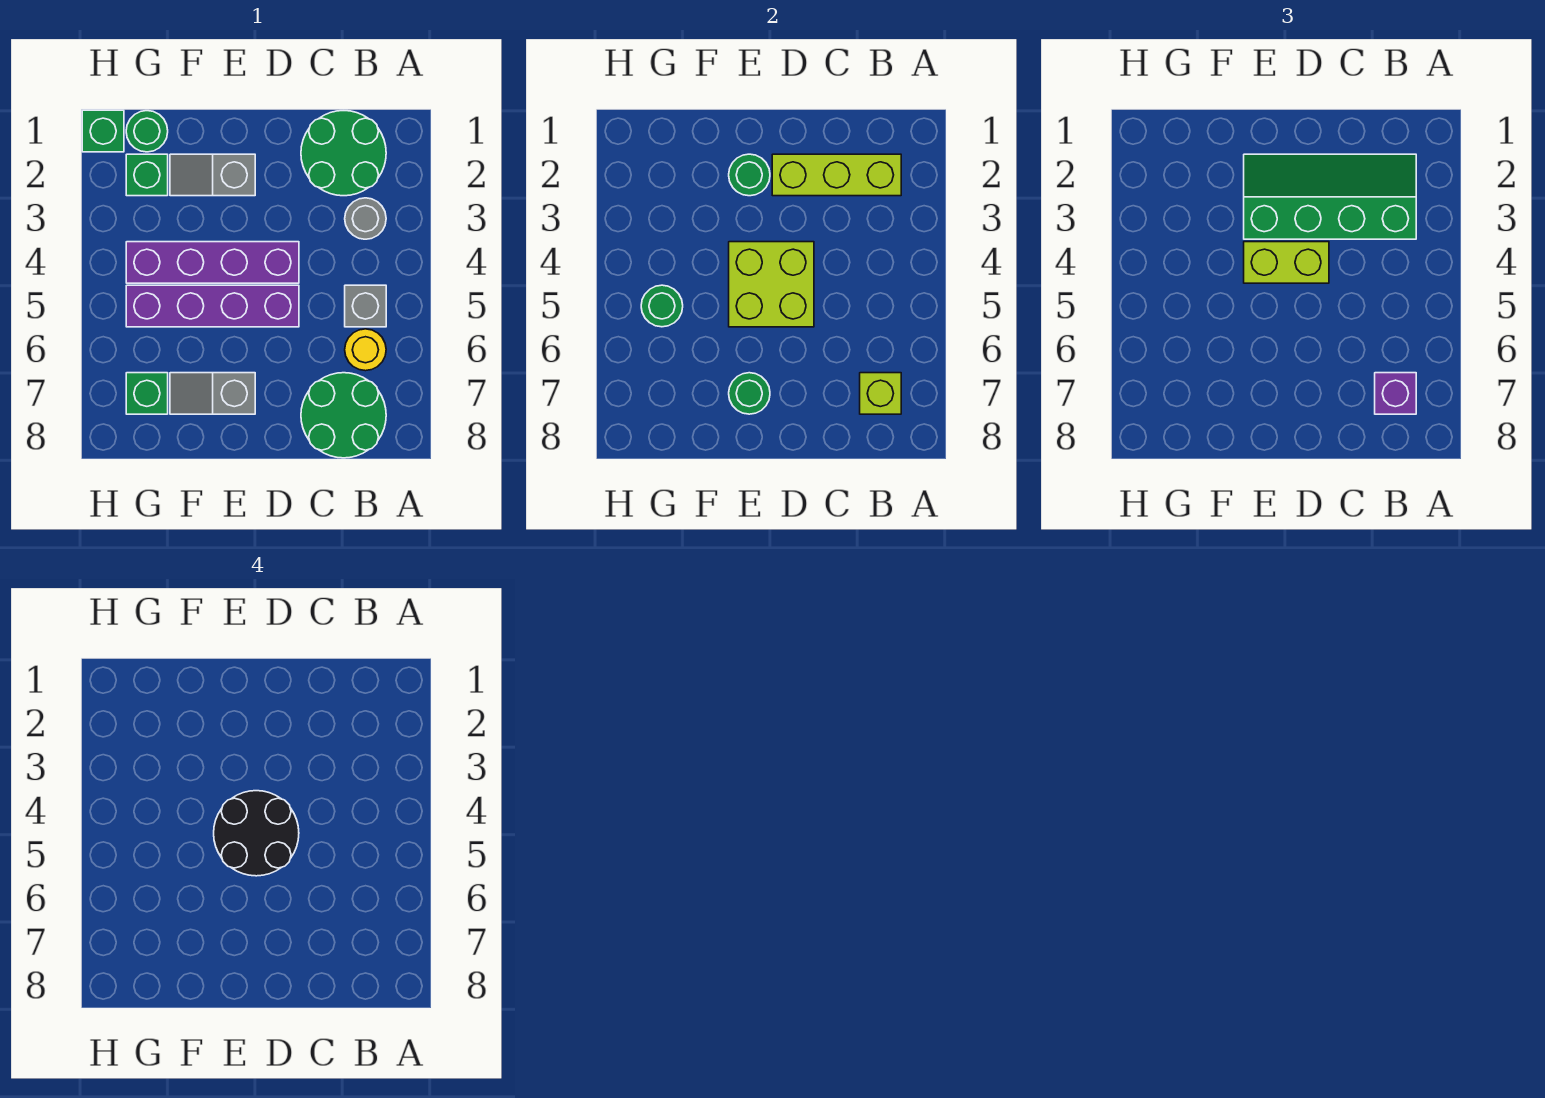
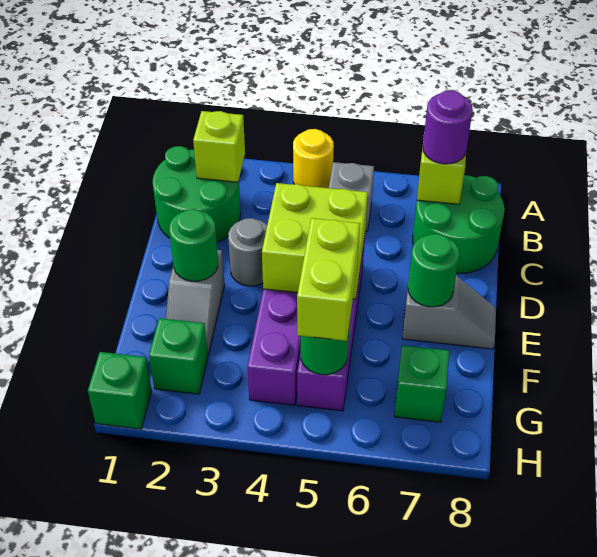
lime brick B2:D2 level 2 -> lime brick B2 level 2
green slope B2:E3 level 3 top 3 -> none
grey round brick B3 level 1 -> grey round brick D3 level 1
yellow round brick B6 level 1 -> yellow round brick A4 level 1
purple brick B7 level 3 -> purple round brick B7 level 3
lime brick D4:E4 level 3 -> lime brick F5:G5 level 3
black round brick D4:E5 level 4 -> none
grey slope E7:F7 level 1 top E -> grey slope E7:E8 level 1 top 7
green round brick G1 level 1 -> none

